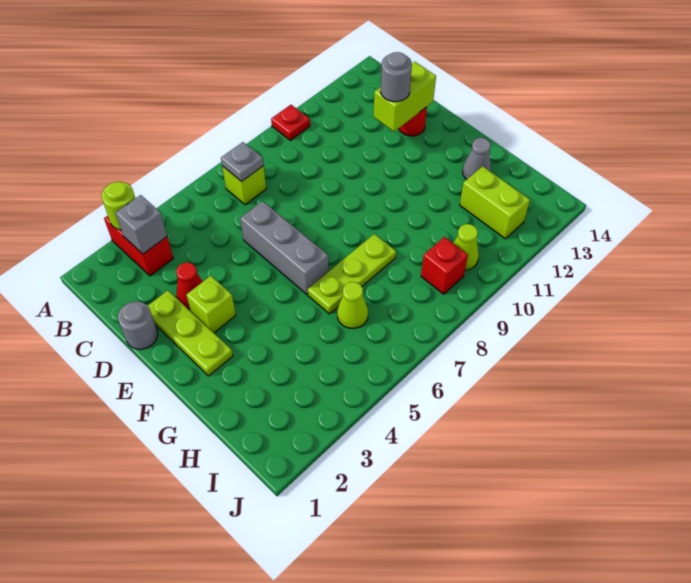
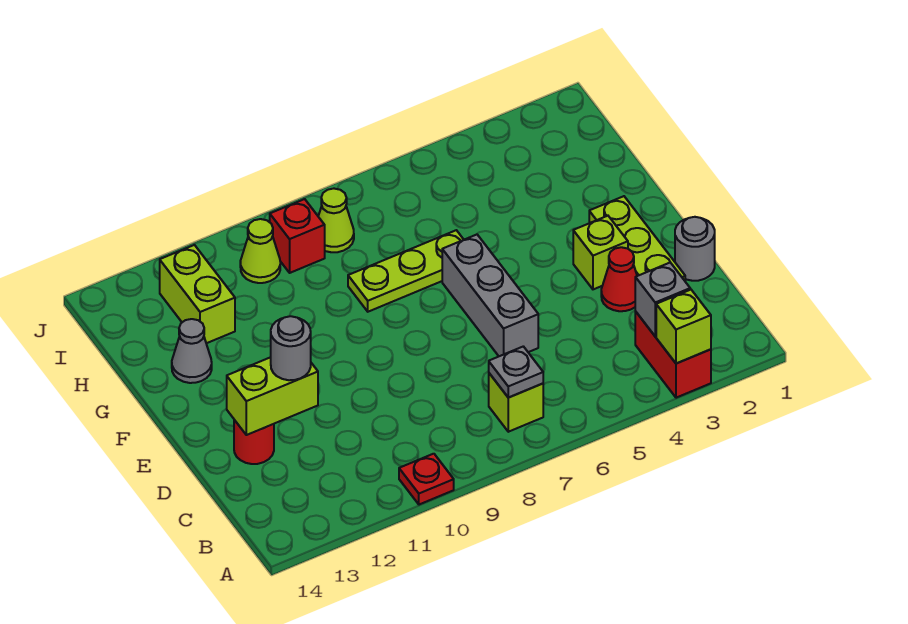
lime round brick A3 level 2 -> lime brick A3 level 2
lime cone H6 level 1 -> lime cone I8 level 1

